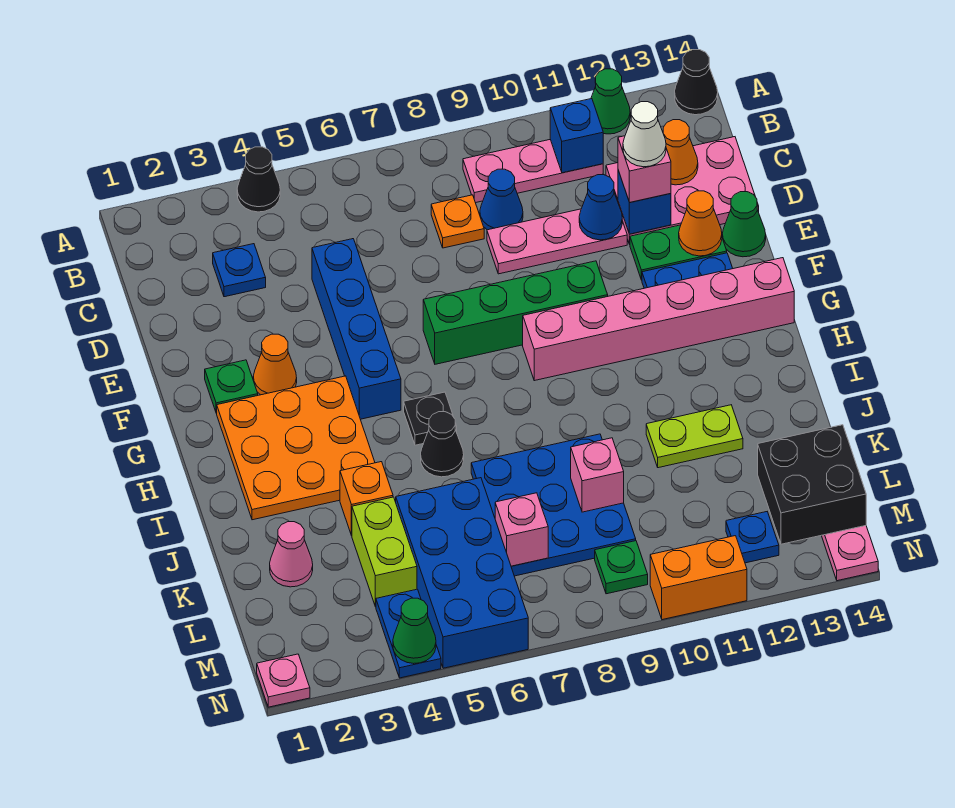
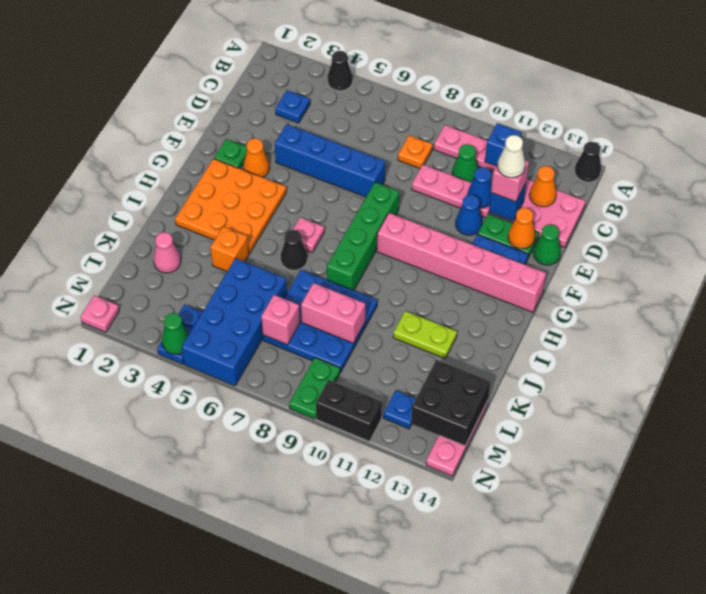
green cone A12 level 1 -> green cone C10 level 1
blue cone C9 level 1 -> blue cone E11 level 1
blue brick D5:G5 level 1 -> blue brick E4:E7 level 1
green brick F7:F10 level 1 -> green brick F8:I8 level 1
black plate H6 level 1 -> pink plate H6 level 1
lime brick K4:L4 level 1 -> none
pink brick K9 level 2 -> pink brick K8:K9 level 2
green plate M9 level 1 -> green plate M9:N9 level 1
orange brick N10:N11 level 1 -> black brick N10:N11 level 1

